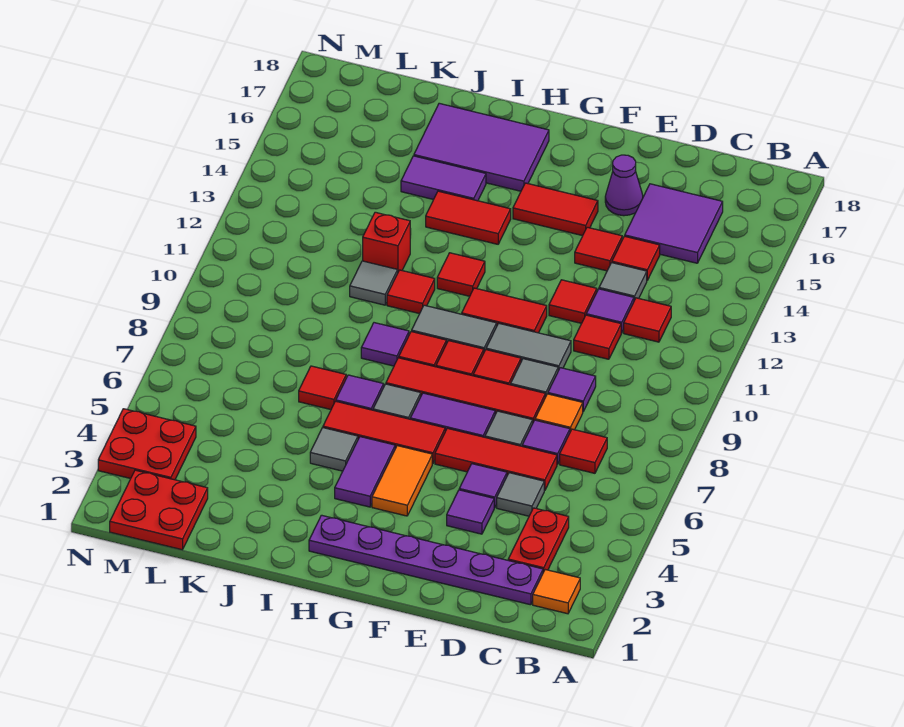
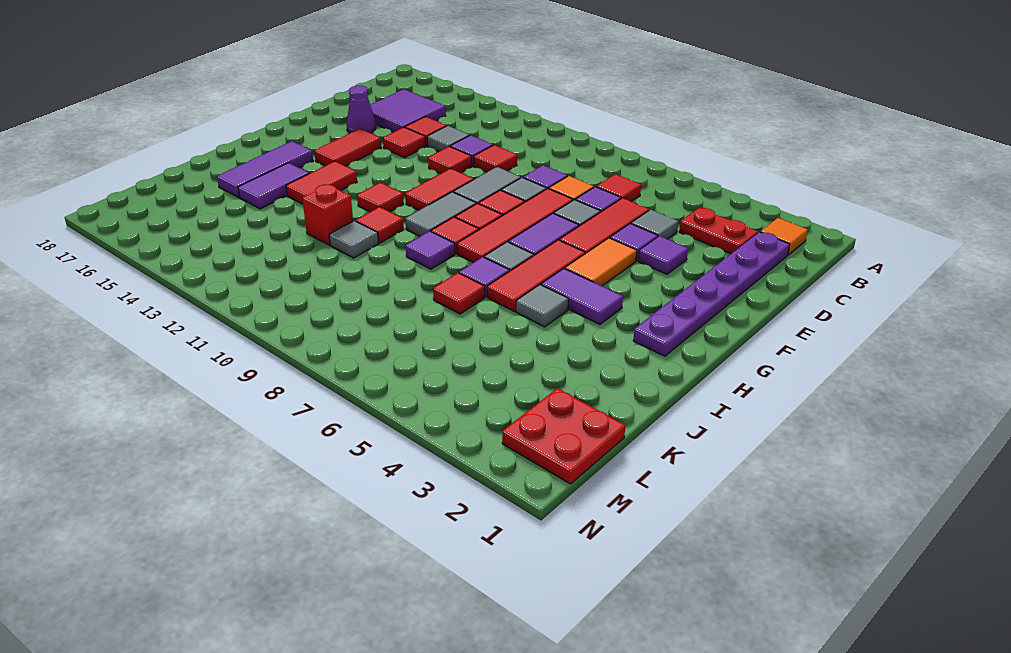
red tile C12 level 1 -> none
orange tile G4:G5 level 1 -> orange tile F5:G5 level 1
purple tile H16:J17 level 1 -> purple tile H16:J16 level 1
red plate M3:N4 level 1 -> none

